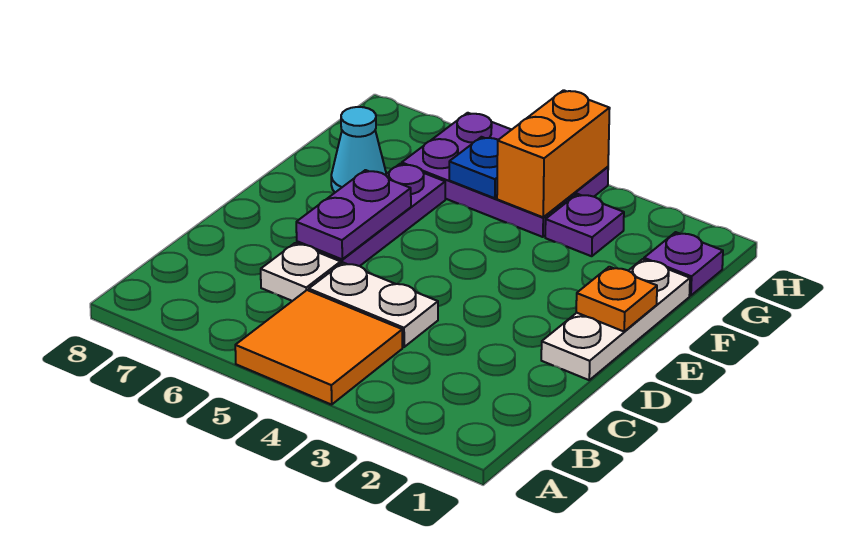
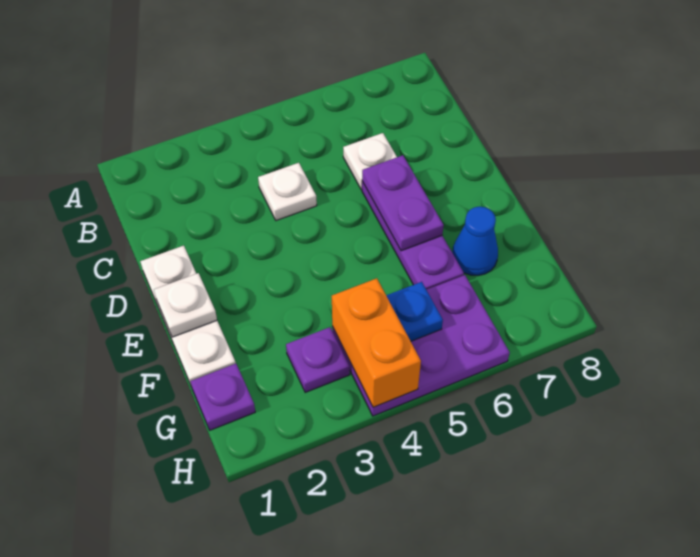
orange tile A4:B5 level 1 -> none
white plate C4:C5 level 1 -> white plate C4 level 1
orange plate E1 level 2 -> white plate E1 level 2
cyan cone F7 level 1 -> blue cone F7 level 1

